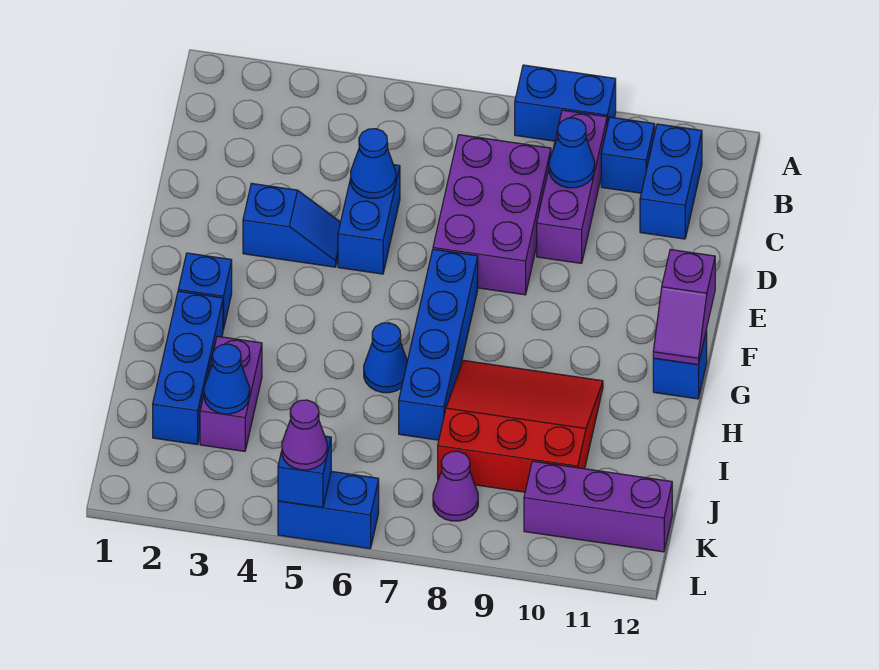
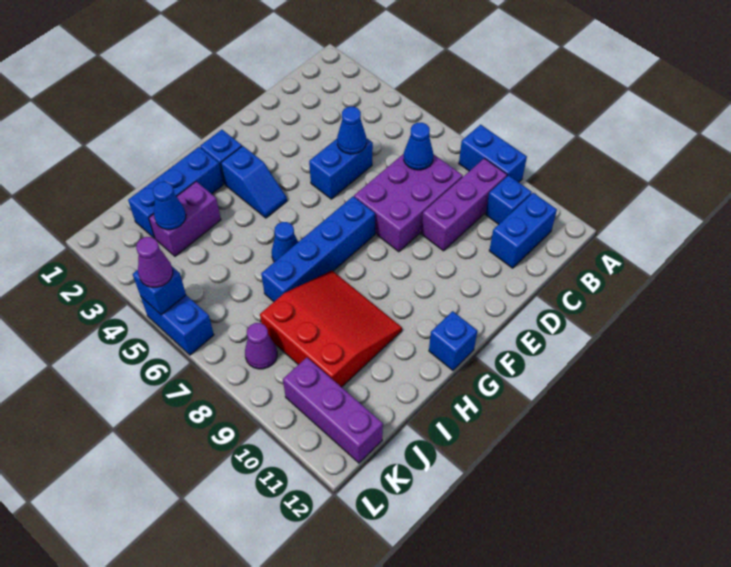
blue cone C9 level 2 -> blue cone C7 level 2
blue slope E3:E4 level 1 top 3 -> blue slope G3:G4 level 1 top 3
purple slope F12:G12 level 2 top F -> none

